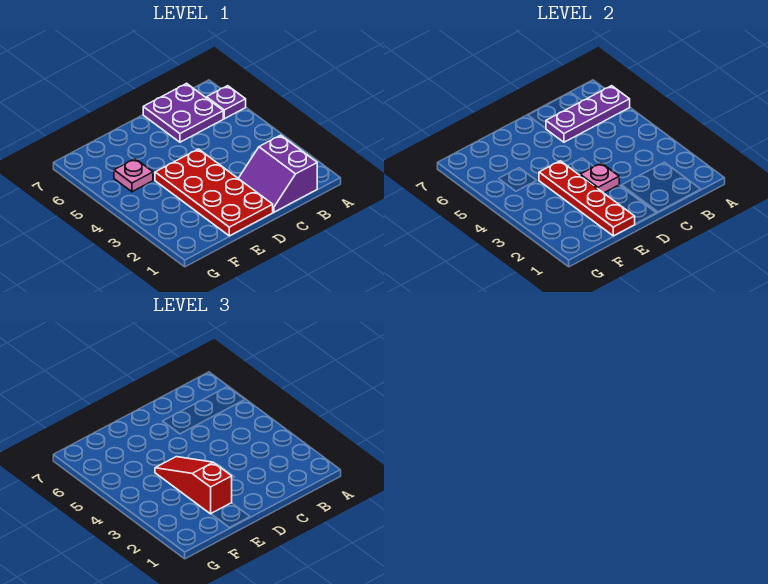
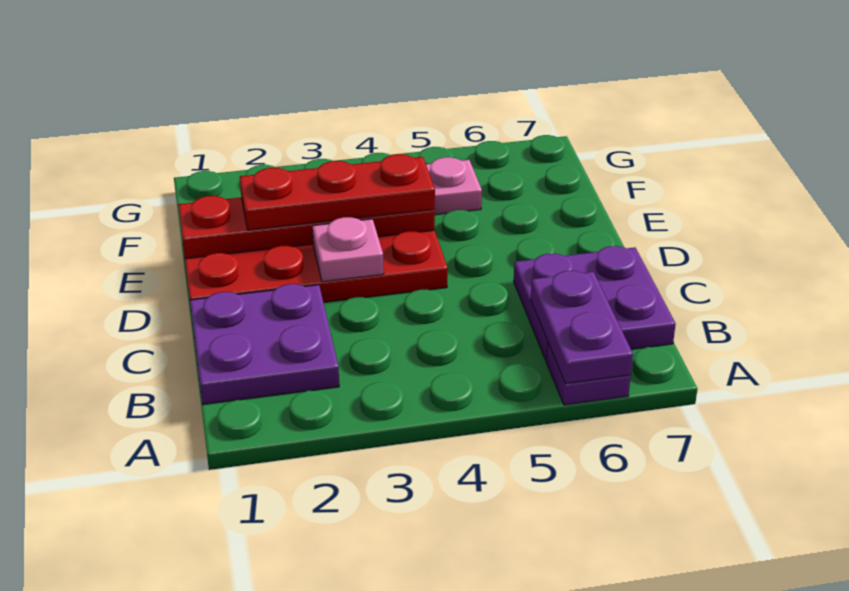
purple plate A6:C6 level 2 -> purple plate A6:B6 level 2
purple slope B1:C2 level 1 top B -> purple plate B1:C2 level 1
red slope E2:E4 level 3 top 2 -> red plate E2:E4 level 3

